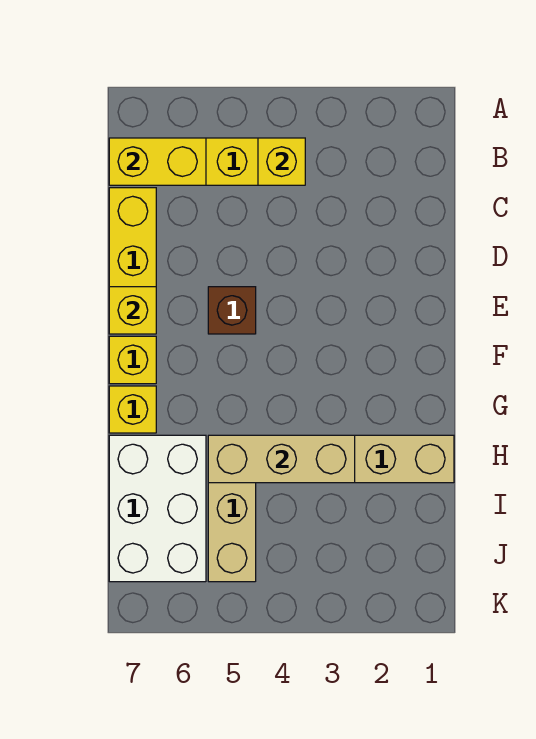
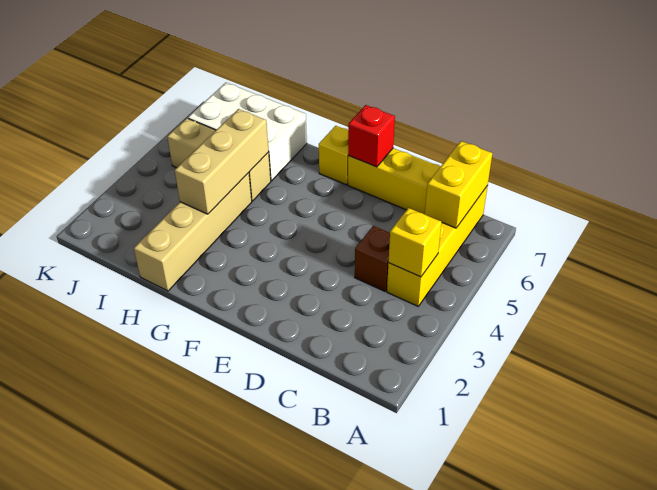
brown brick E5 level 1 -> brown brick C4 level 1
yellow brick E7 level 2 -> red brick E7 level 2
yellow brick G7 level 1 -> none

